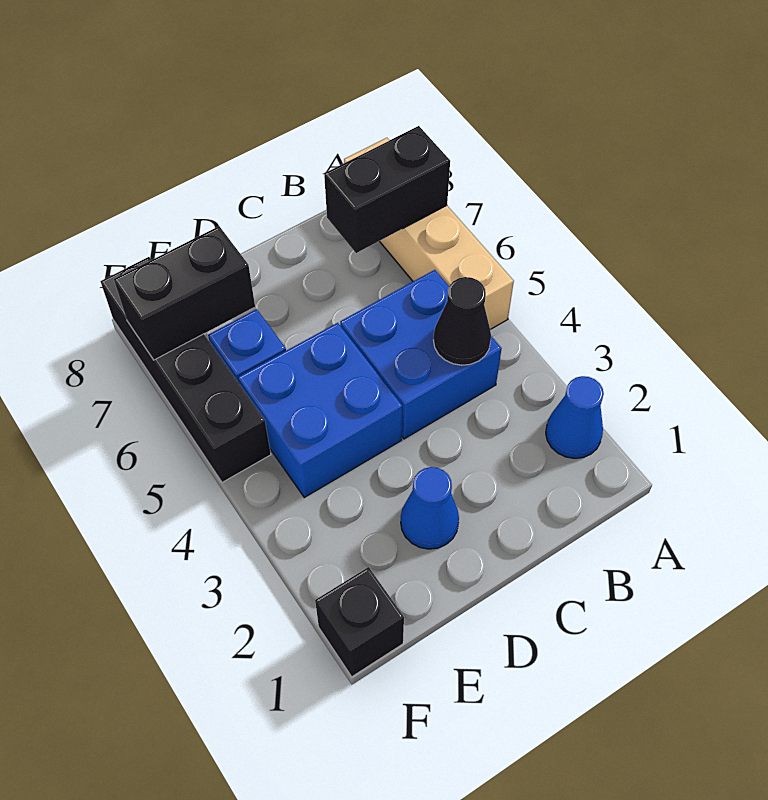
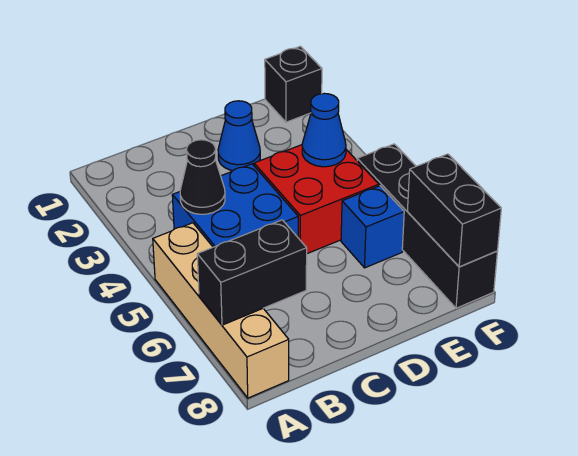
blue cone A2 level 1 -> blue cone E4 level 2
blue brick D4:E5 level 1 -> red brick D4:E5 level 1
black brick E7:F7 level 2 -> black brick F7:F8 level 2

